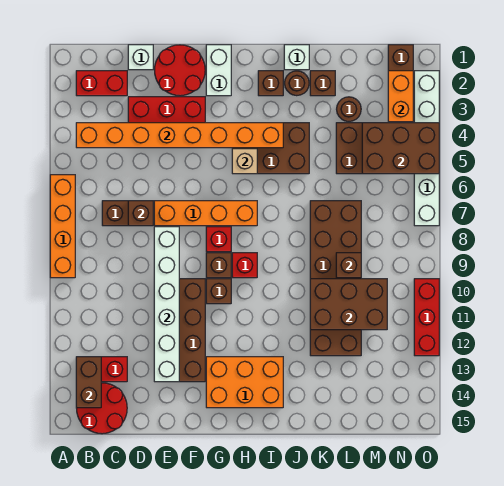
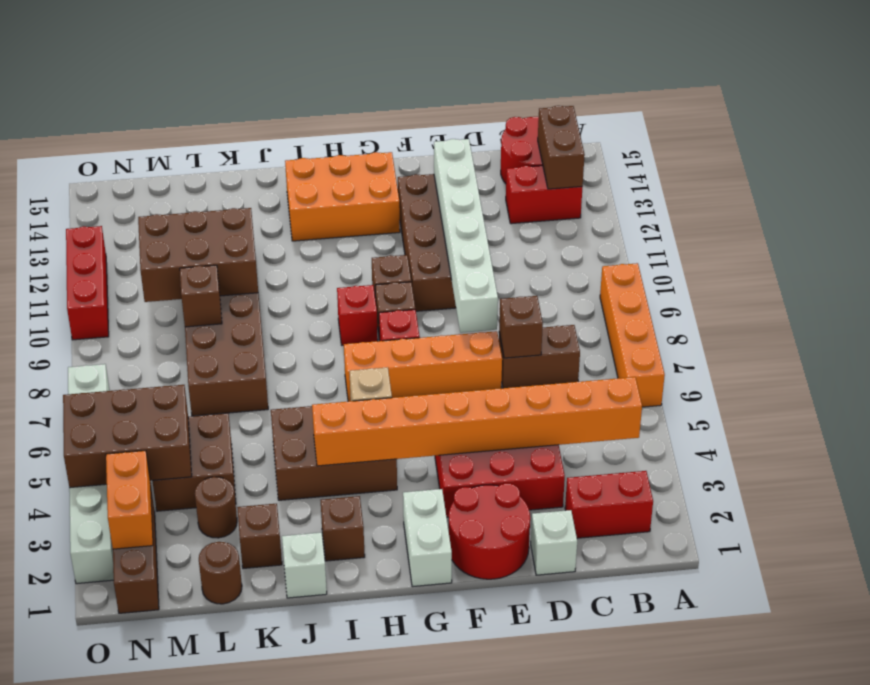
brown round brick J2 level 1 -> brown round brick L1 level 1

